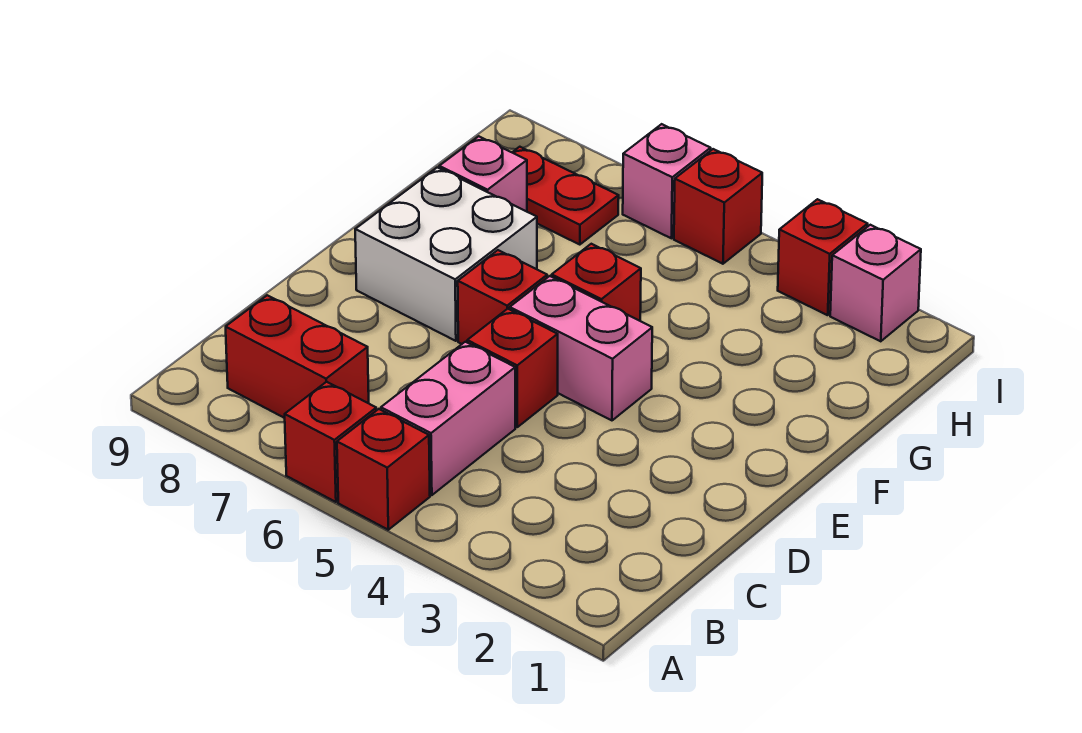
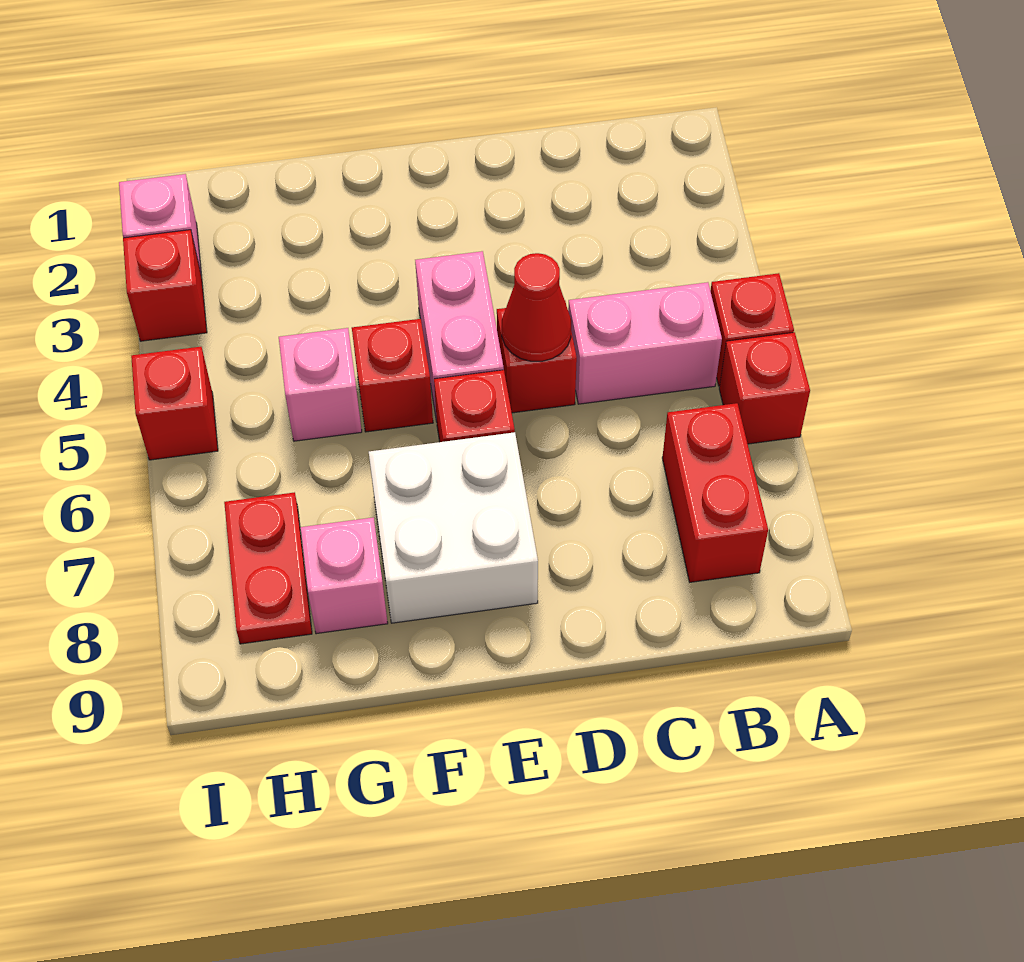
none -> red cone D5 level 2
pink brick I6 level 1 -> pink brick G5 level 1

